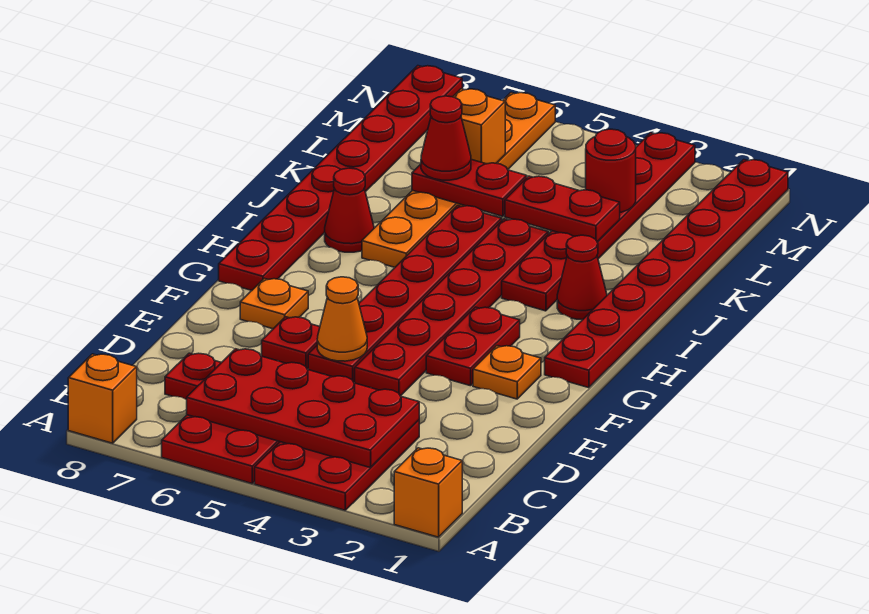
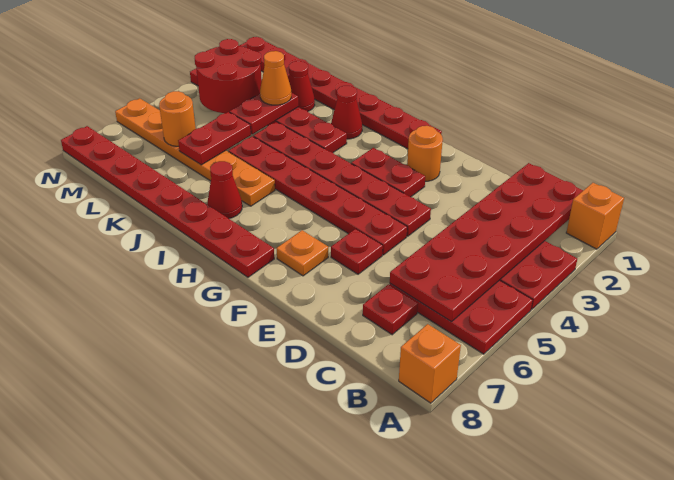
red plate B3:C6 level 2 -> red plate B1:C6 level 2
orange cone E5 level 2 -> orange cone K3 level 3
orange plate F2 level 1 -> orange round brick F2 level 1
red cone K6 level 3 -> red cone K2 level 1
red round brick L3 level 2 -> red round brick L3:M4 level 2
orange brick L6 level 2 -> orange round brick L6 level 2

